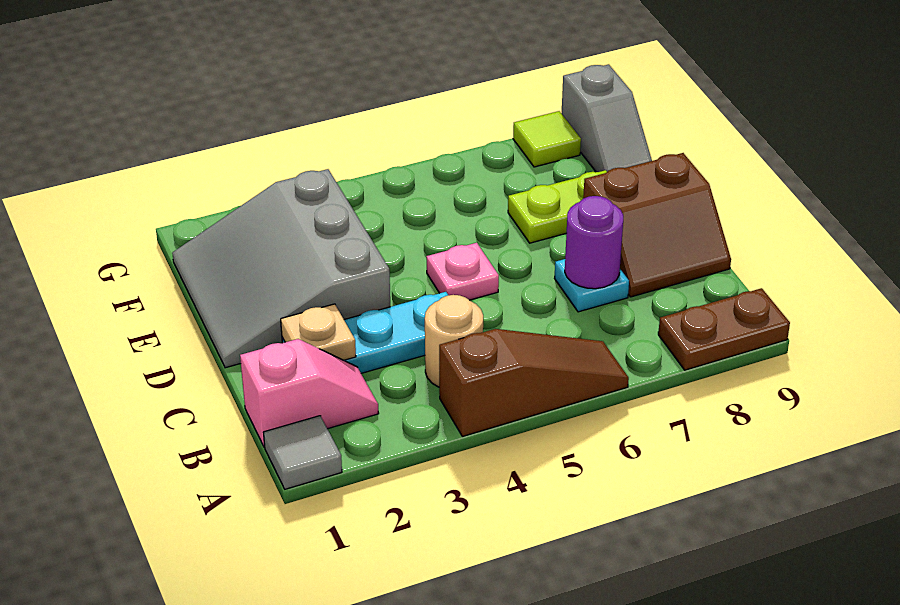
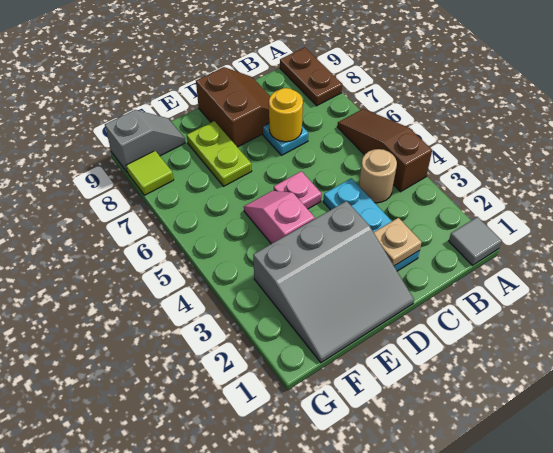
pink slope B1:B2 level 1 top 1 -> pink slope E4:E5 level 1 top 4
purple round brick C7 level 2 -> yellow round brick C7 level 2

